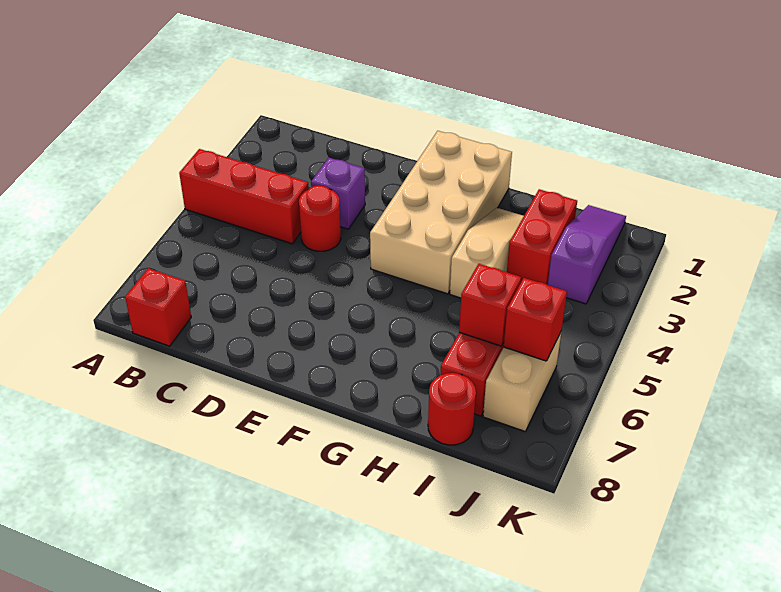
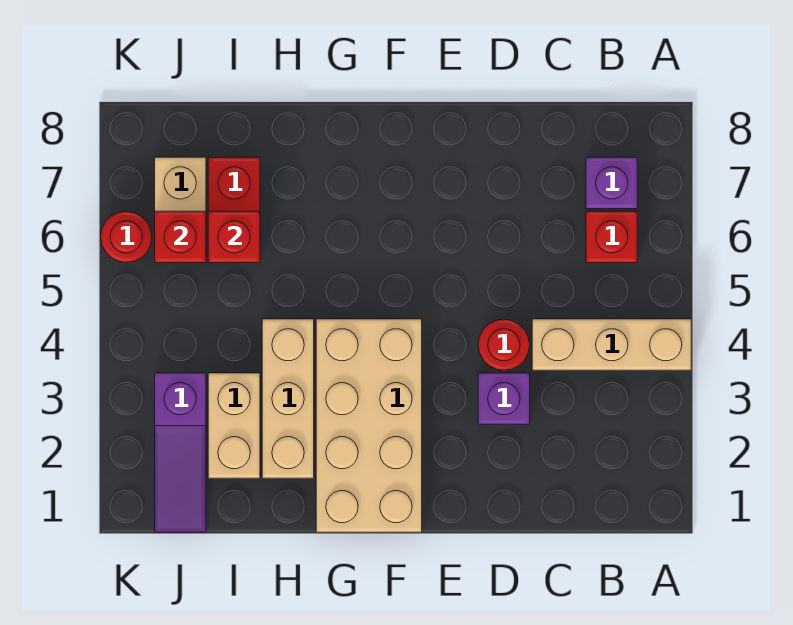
red brick A4:C4 level 1 -> tan brick A4:C4 level 1
none -> purple brick B7 level 1
red brick B8 level 1 -> red brick B6 level 1
tan slope H2:H4 level 1 top 4 -> tan brick H2:H4 level 1
red brick I2:I3 level 1 -> tan brick I2:I3 level 1
red round brick I8 level 1 -> red round brick K6 level 1

